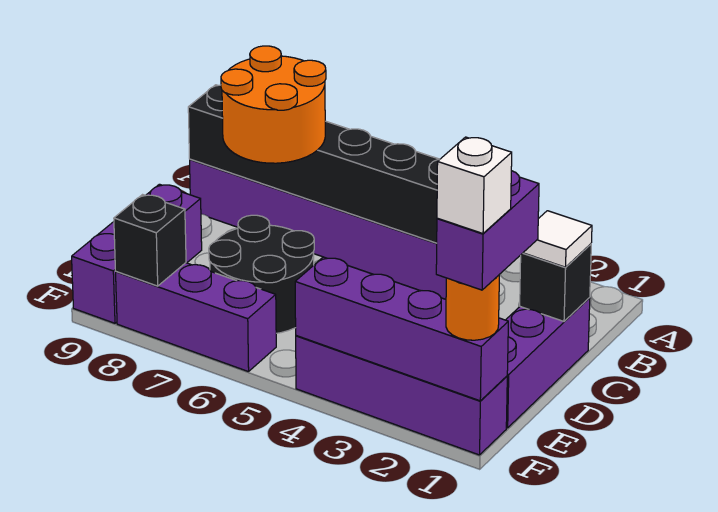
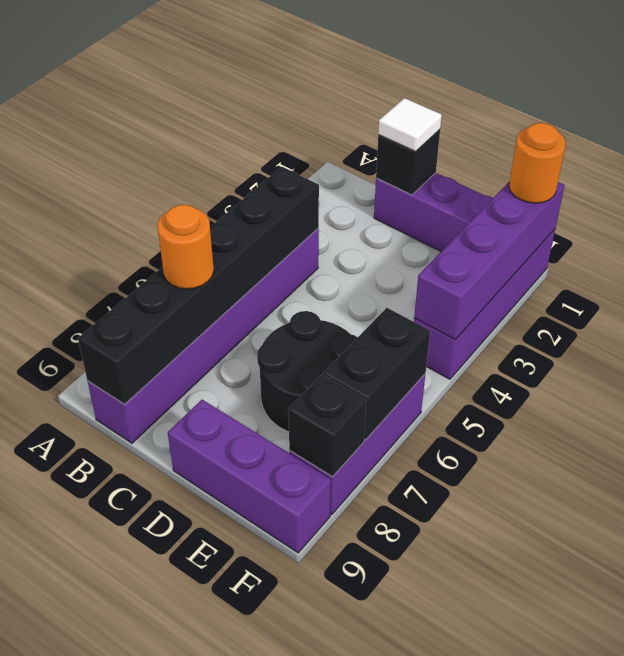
orange round brick B7:C8 level 3 -> orange round brick B7 level 3
purple brick E1:F1 level 4 -> none
white brick F1 level 5 -> none
none -> black brick F6:F7 level 2

